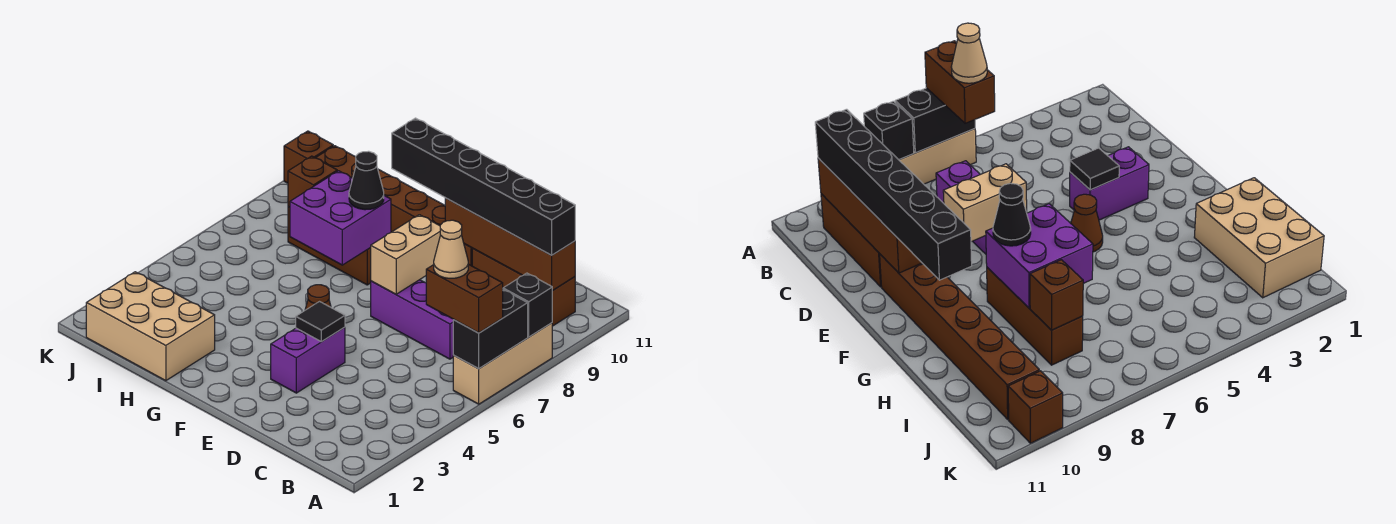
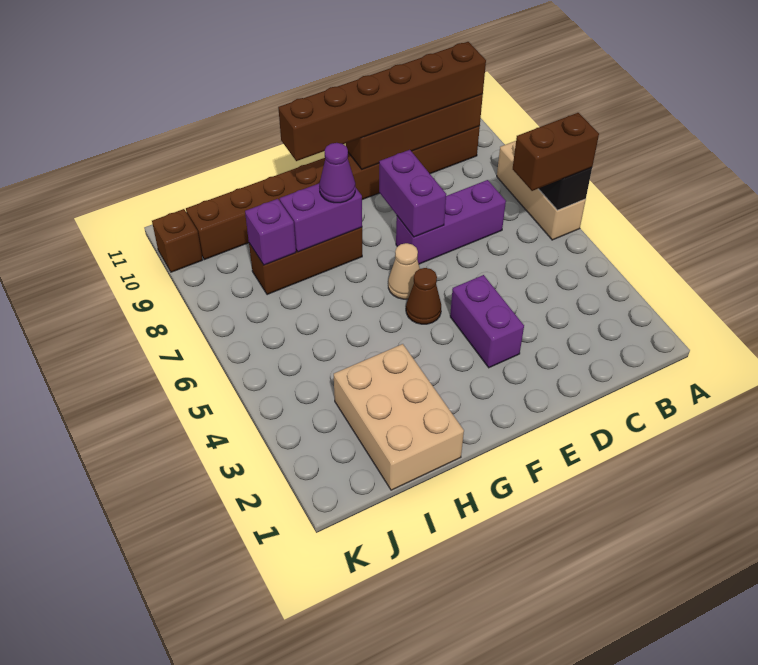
black brick A8 level 2 -> none
tan cone B6 level 4 -> tan cone F6 level 1
black brick B10:G10 level 3 -> brown brick B10:G10 level 3
black tile E4 level 2 -> none
tan brick E7:E8 level 2 -> purple brick E7:E8 level 2
purple brick G7:H8 level 2 -> purple brick G8:H8 level 2
black cone G8 level 3 -> purple cone G8 level 3
tan brick H1:J2 level 1 -> tan brick H1:I3 level 1
brown brick I8 level 2 -> purple brick I8 level 2

